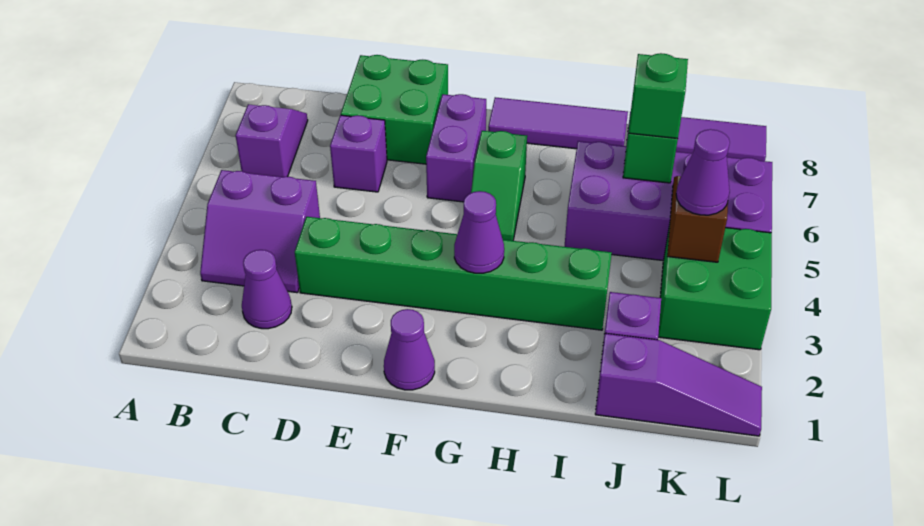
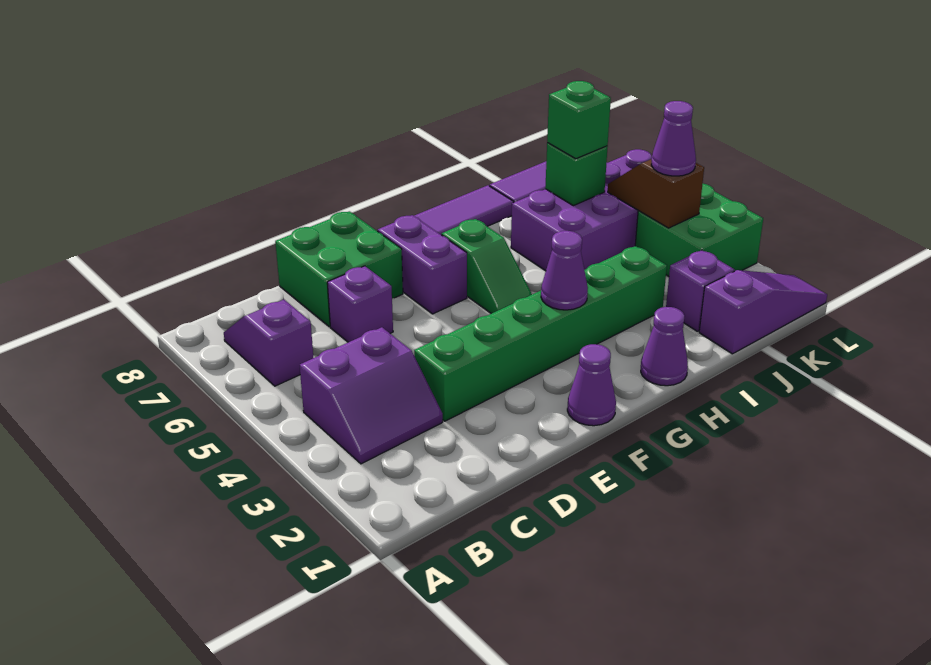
purple cone C2 level 1 -> purple cone H1 level 1

